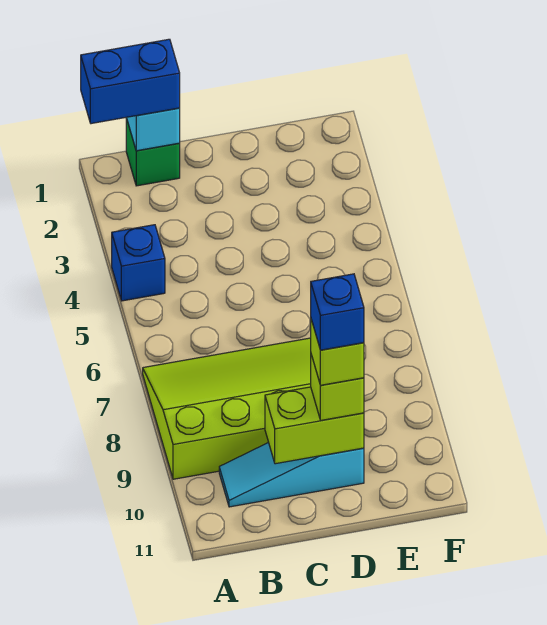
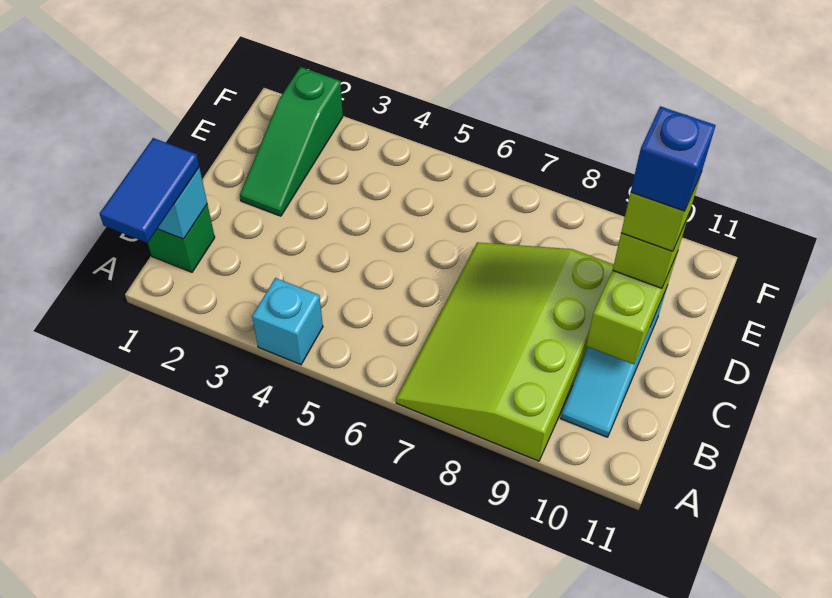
blue brick A1:B1 level 3 -> blue tile A1:B1 level 3
blue brick A4 level 1 -> cyan brick A4 level 1
none -> green slope D2:F2 level 1 top F

